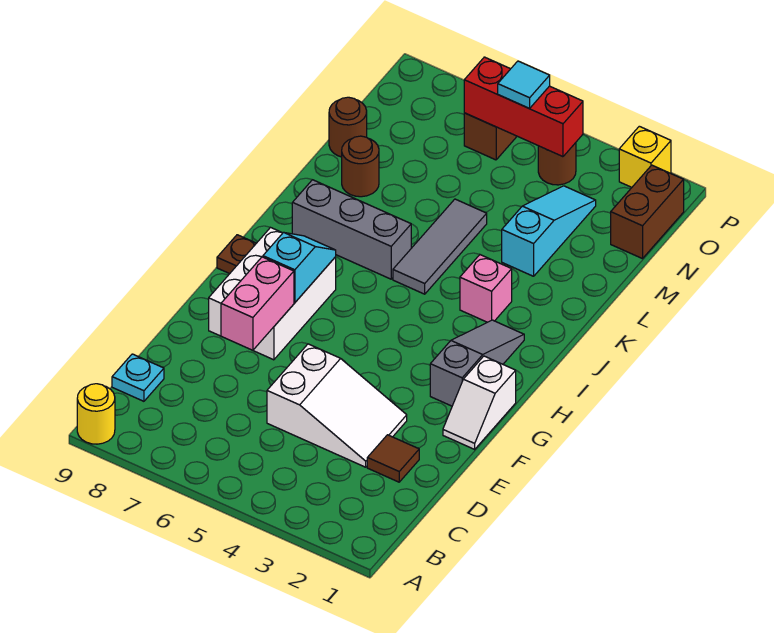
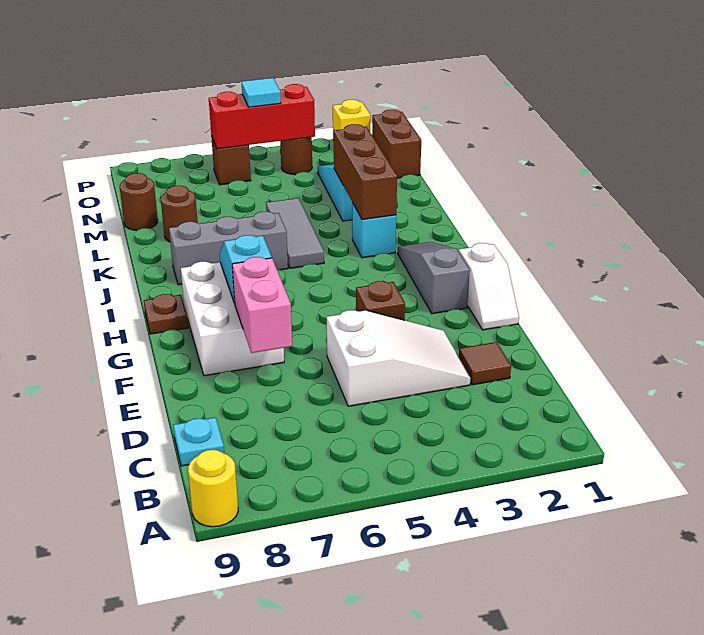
none -> brown brick F4 level 1
pink brick J3 level 1 -> cyan brick J3 level 1
none -> brown brick J3:L3 level 2

